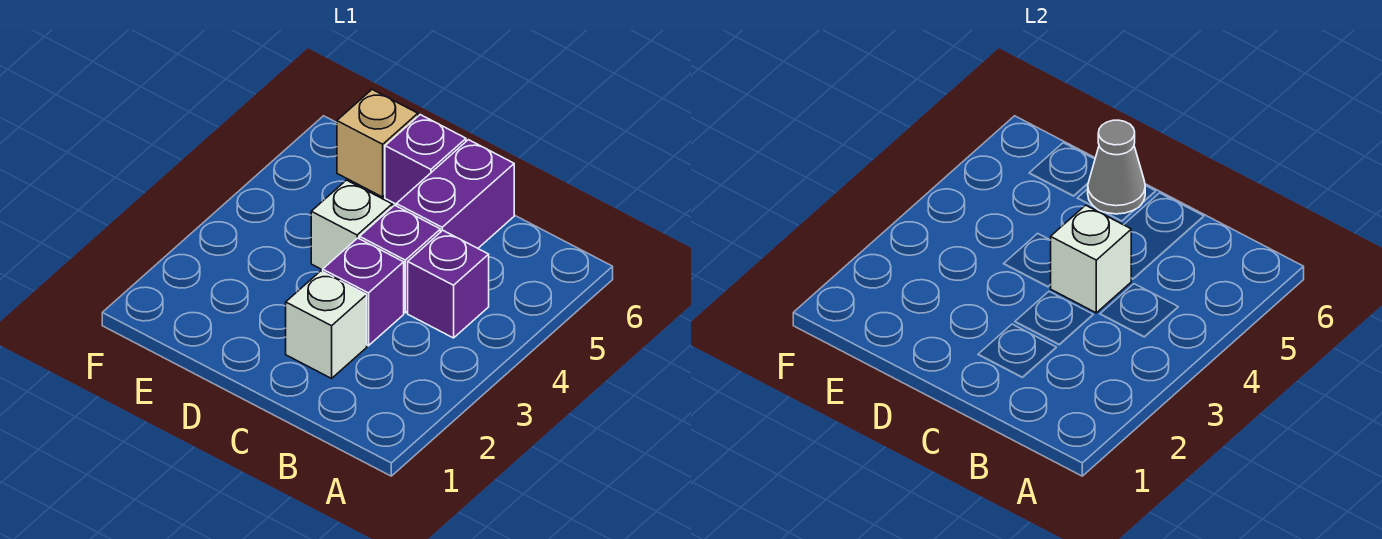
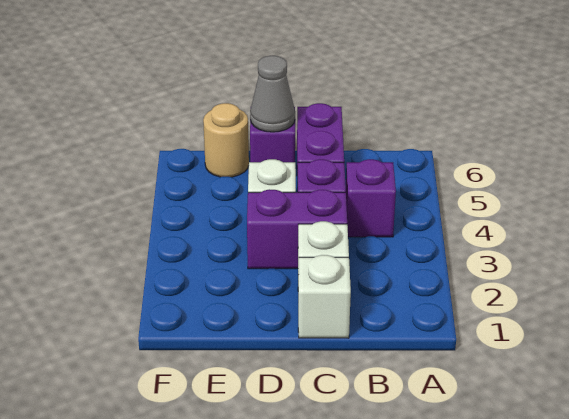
purple brick C3 level 1 -> purple brick C3:D3 level 1
white brick C4 level 2 -> white brick C1 level 1
tan brick E6 level 1 -> tan round brick E6 level 1

